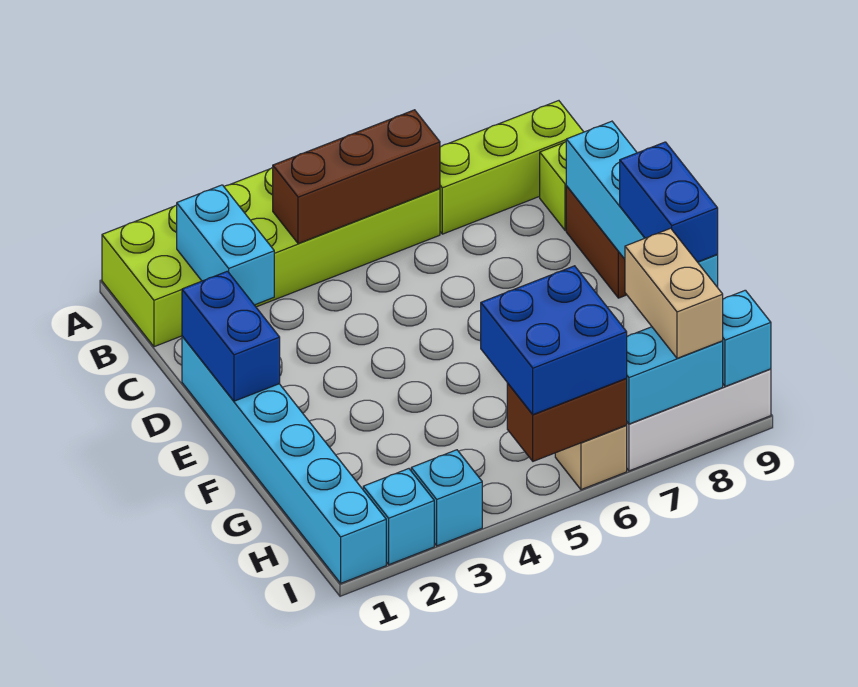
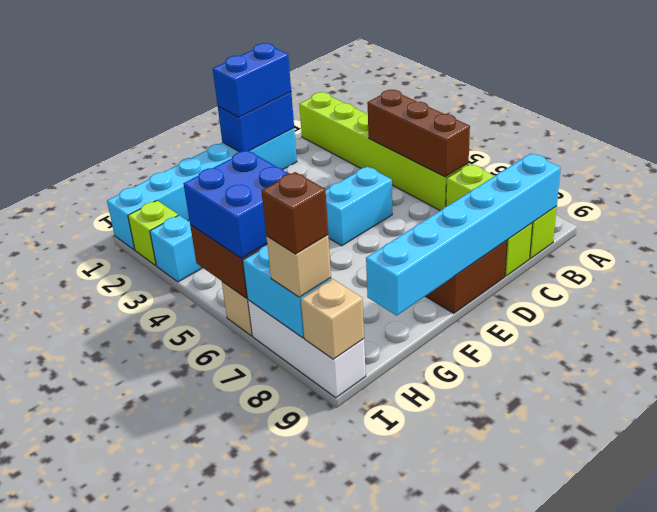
lime brick A1:B6 level 1 -> lime brick B1:B6 level 1
cyan brick B2:C2 level 2 -> cyan brick D5:E5 level 1
cyan brick D9:G9 level 2 -> cyan brick B9:G9 level 2
blue brick F9:G9 level 3 -> blue brick D1:E1 level 3
tan brick H8:I8 level 3 -> tan brick I8 level 3
cyan brick I2 level 1 -> lime brick I2 level 1
none -> brown brick I8 level 4
cyan brick I9 level 2 -> tan brick I9 level 2

